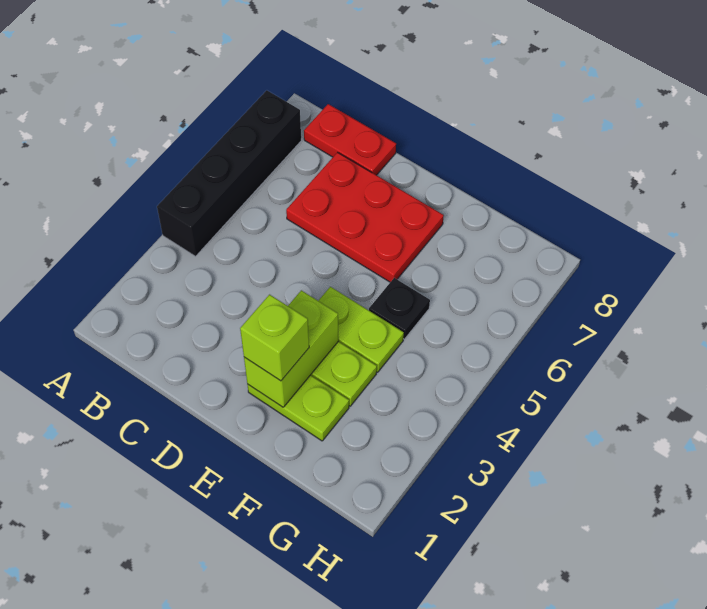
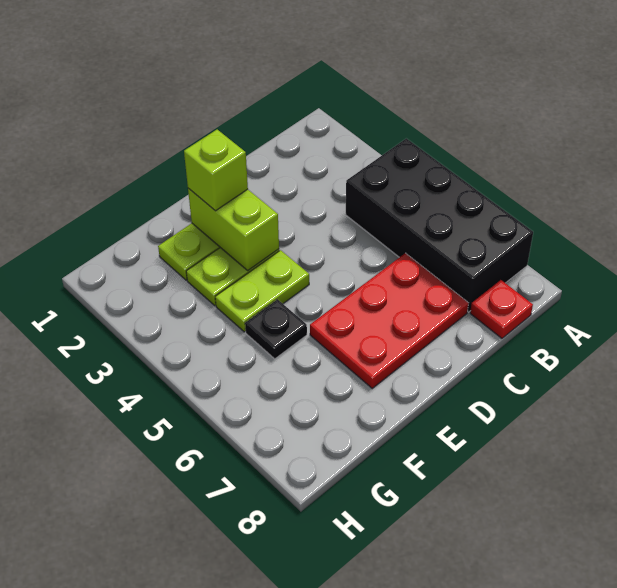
black brick A4:A7 level 1 -> black brick A4:B7 level 1
red plate B8:C8 level 1 -> red plate B8 level 1

